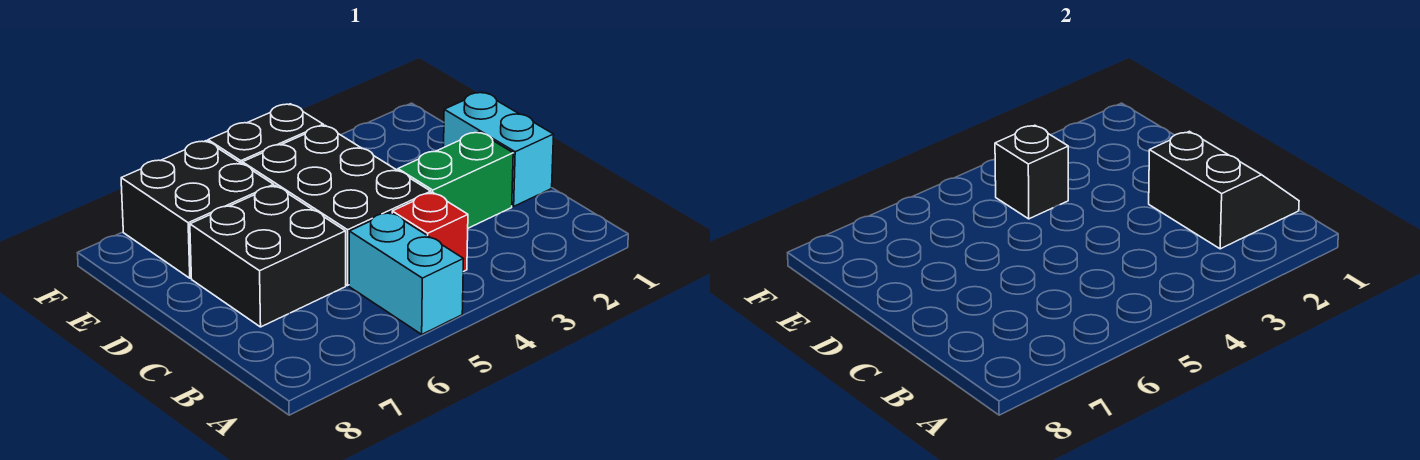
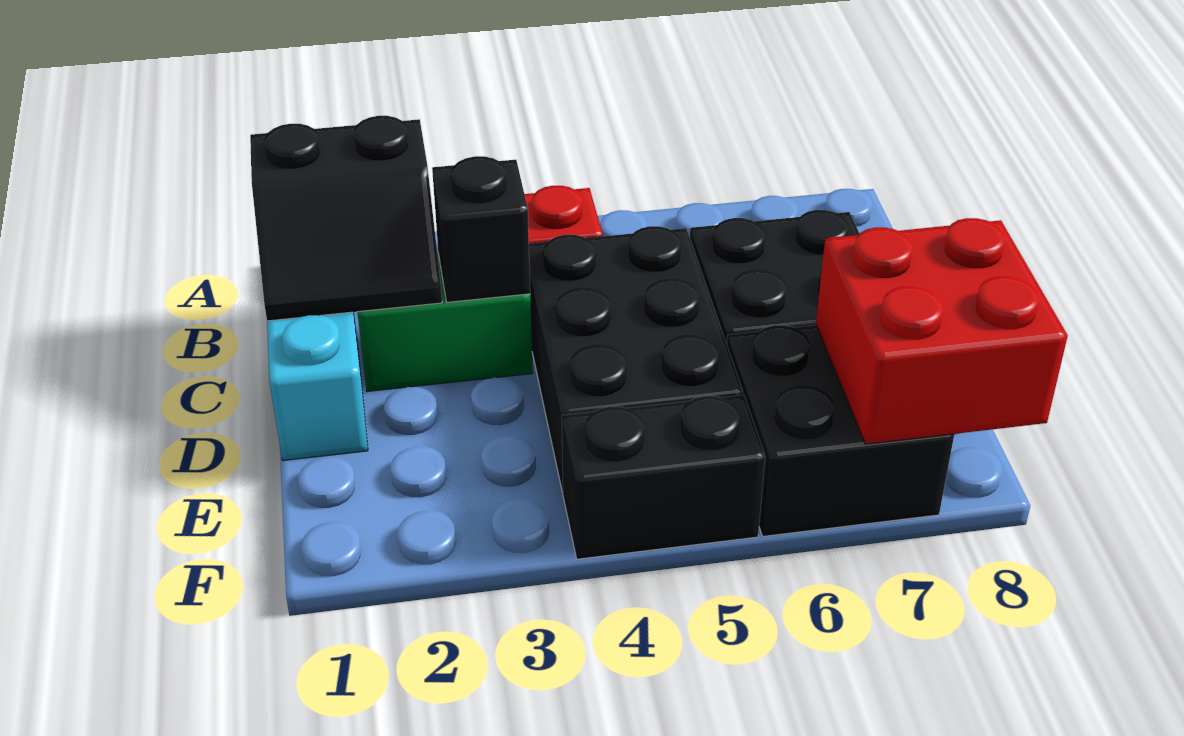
cyan brick A5:B5 level 1 -> none
black slope B1:C2 level 2 top 2 -> black slope B1:C2 level 2 top B
black brick E4 level 2 -> black brick C3 level 2
none -> red brick E7:F8 level 2

